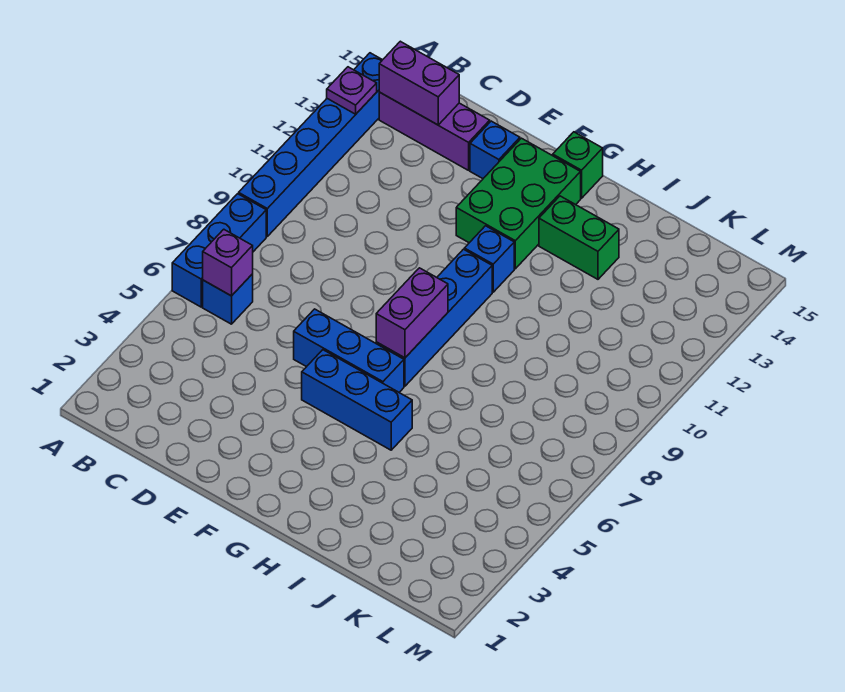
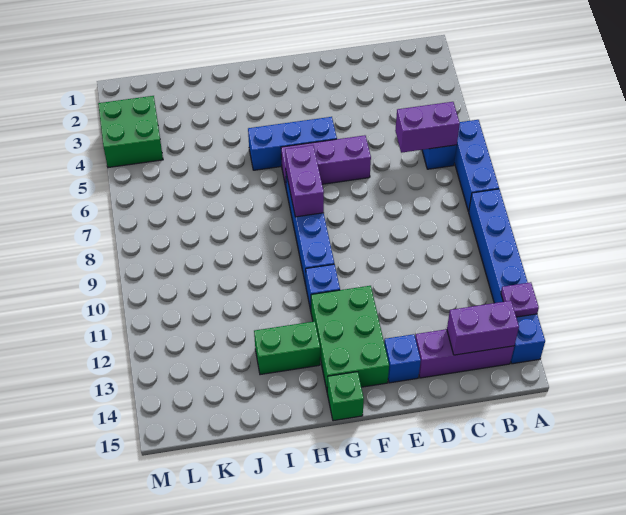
purple brick B6 level 2 -> purple brick B6:C6 level 2
blue brick E6:G6 level 1 -> purple brick E6:G6 level 1
none -> green brick L3:M4 level 1

